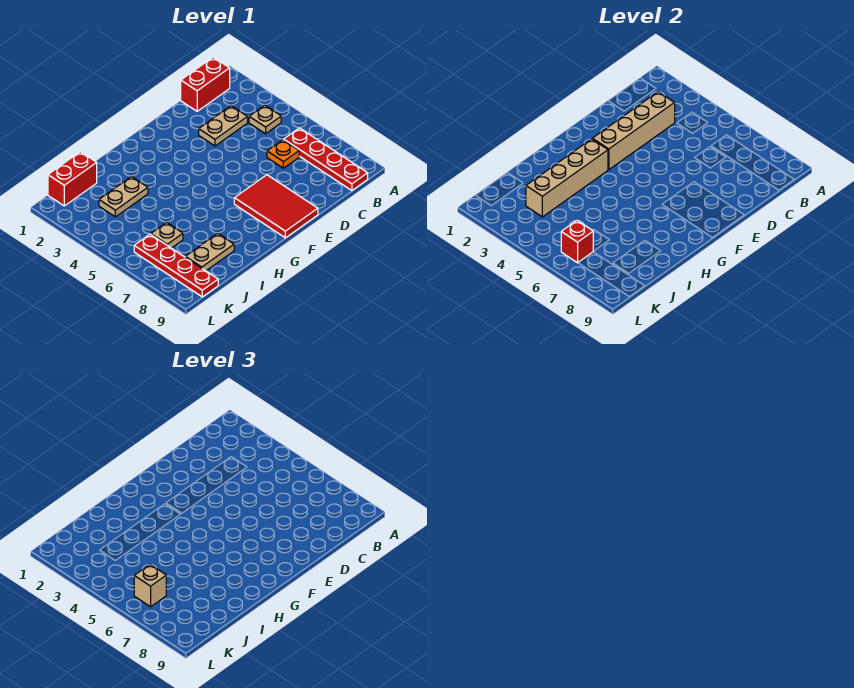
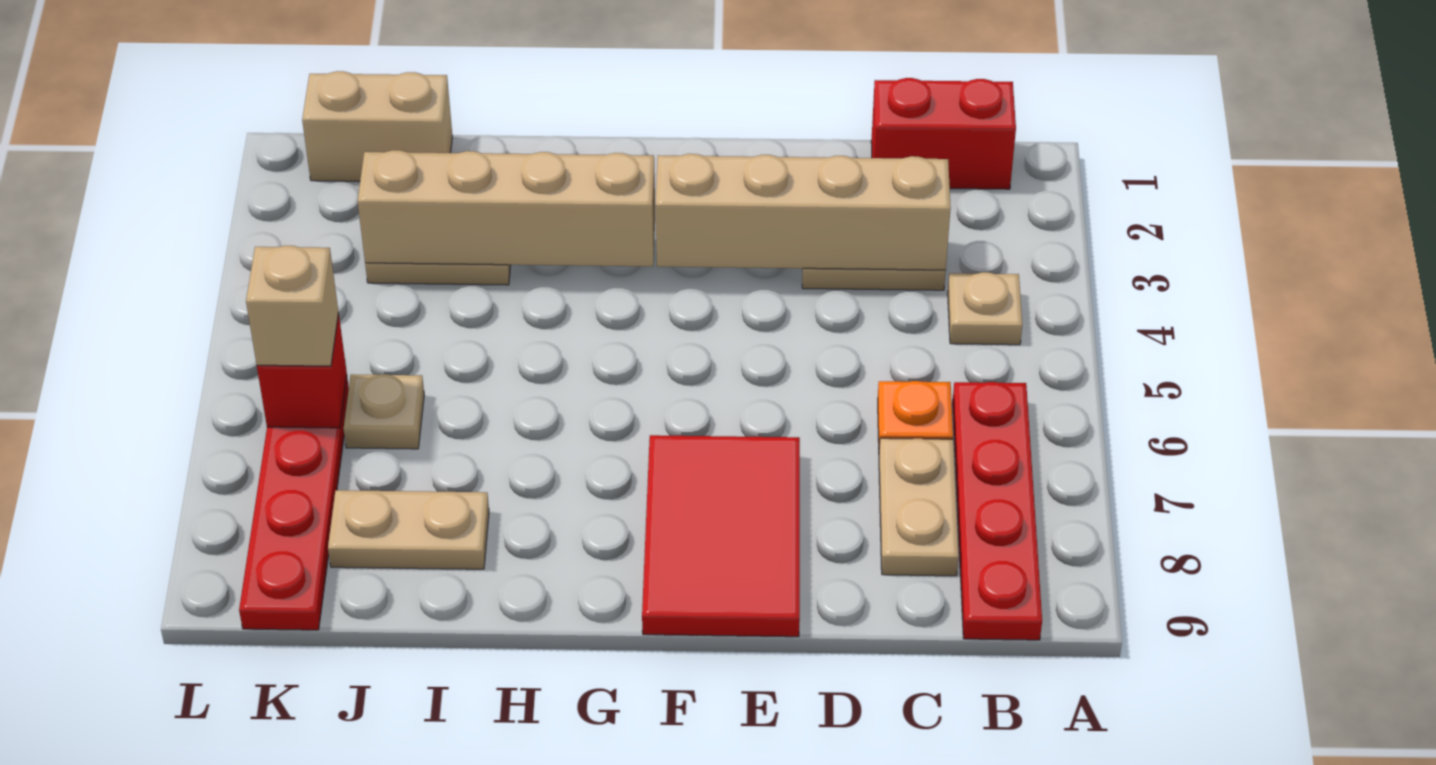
none -> tan plate C7:C8 level 1
red brick J1:K1 level 1 -> tan brick J1:K1 level 1

